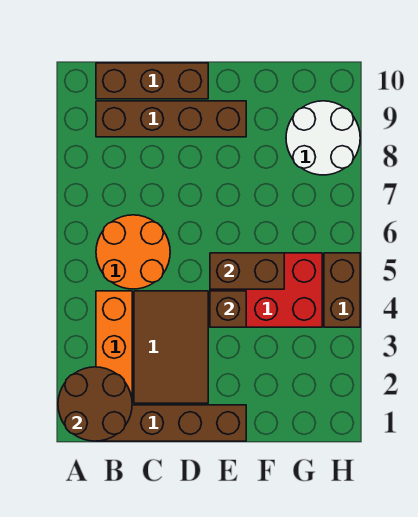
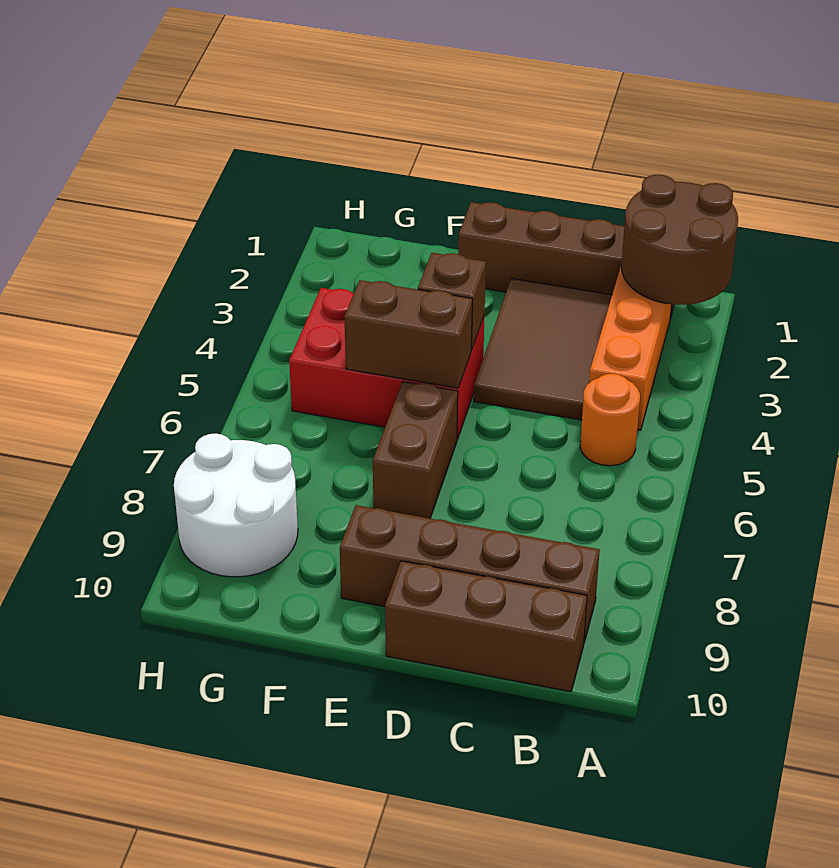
orange round brick B5:C6 level 1 -> orange round brick B5 level 1
brown brick H4:H5 level 1 -> brown brick E6:E7 level 1

